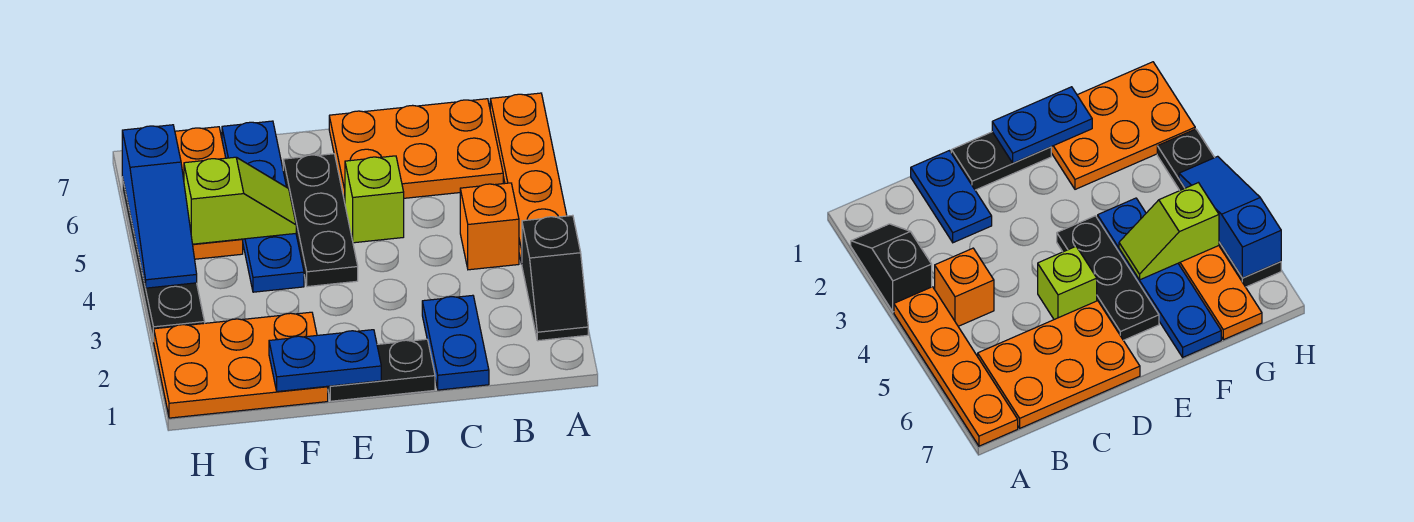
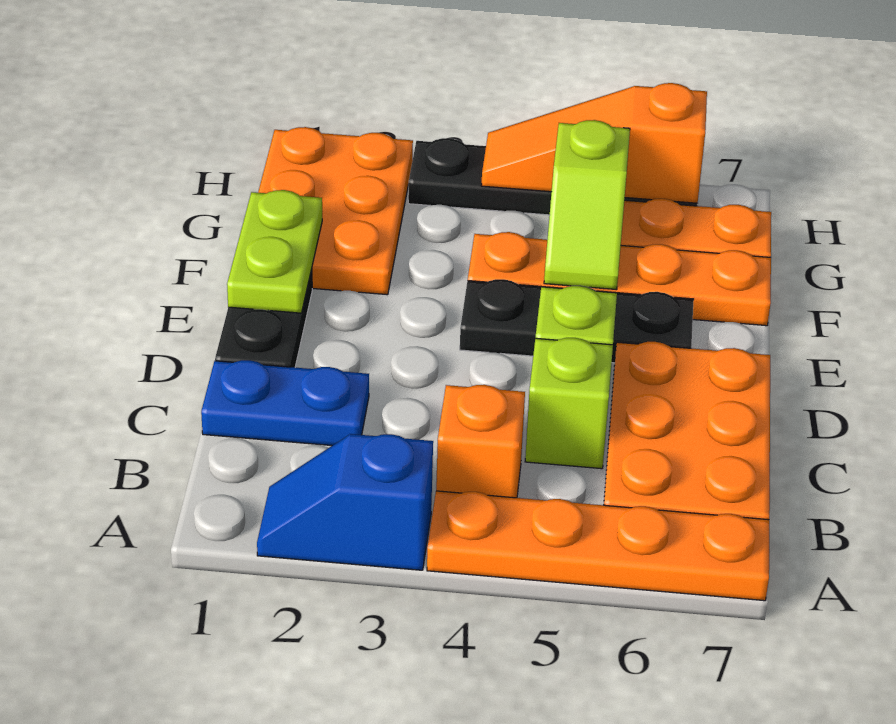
black slope A2:A3 level 1 top 3 -> blue slope A2:A3 level 1 top 3
none -> lime brick C5 level 1
blue plate E1:F1 level 2 -> lime plate E1:F1 level 2
blue plate F4:F7 level 1 -> orange plate F4:F7 level 1
blue slope H4:H6 level 2 top 6 -> orange slope H4:H6 level 2 top 6

